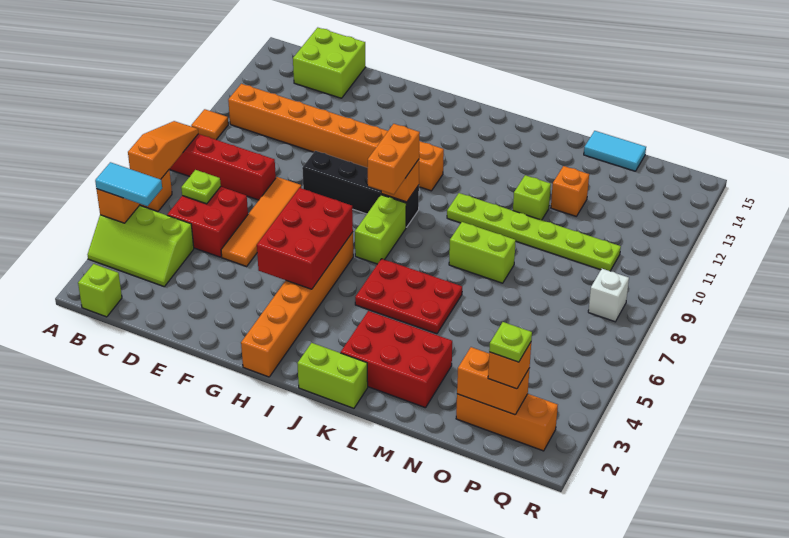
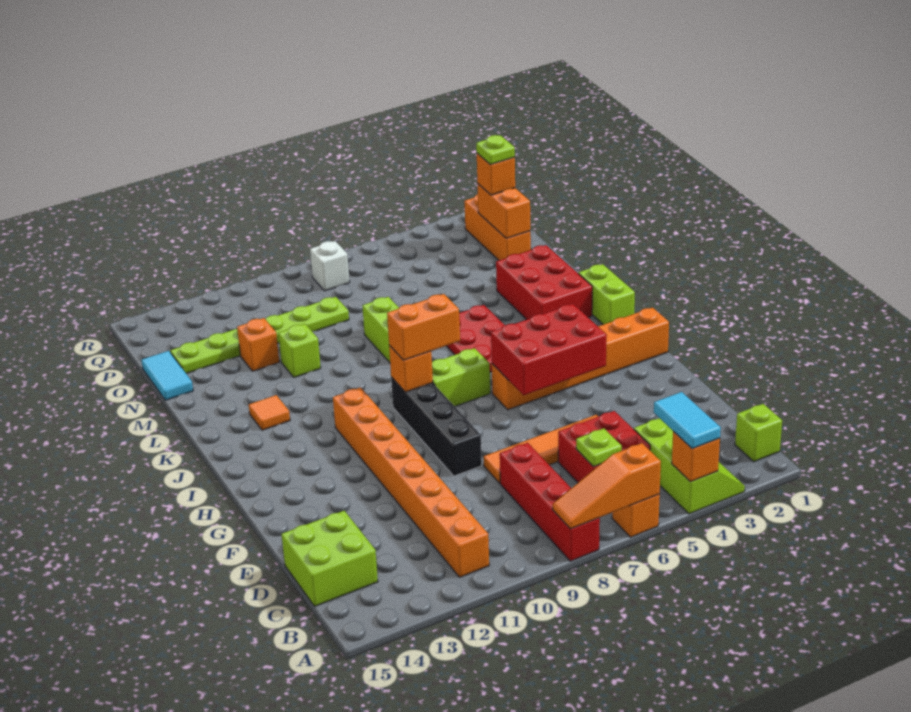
orange tile A10 level 1 -> orange tile K13 level 1
lime plate K10:P10 level 1 -> lime plate O9:O14 level 1

